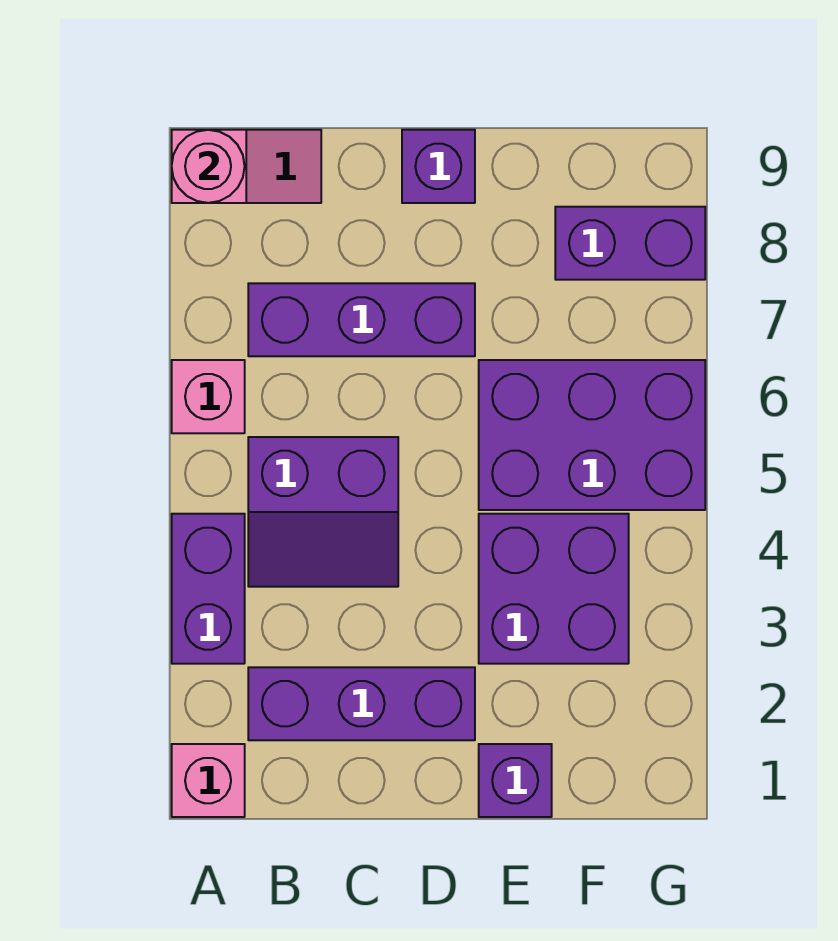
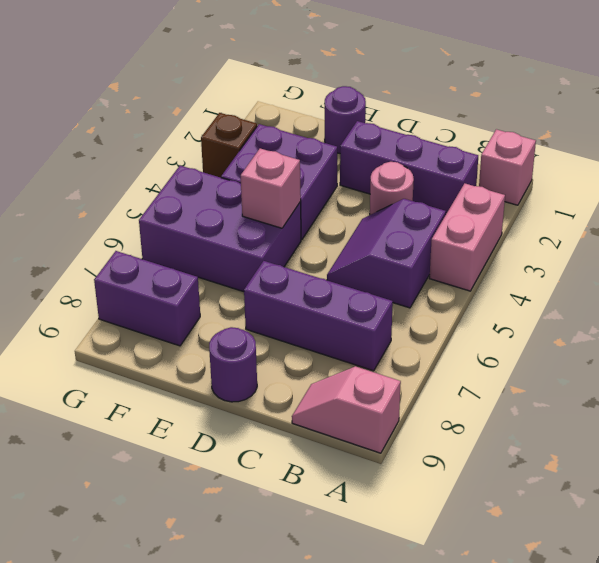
purple brick A3:A4 level 1 -> pink brick A3:A4 level 1
pink brick A6 level 1 -> pink brick E5 level 2
pink round brick A9 level 2 -> pink round brick C3 level 1
purple slope B4:C5 level 1 top 5 -> purple slope B4:C5 level 1 top B
purple brick D9 level 1 -> purple round brick D9 level 1
purple brick E1 level 1 -> purple round brick E1 level 1
none -> brown brick G3 level 1

